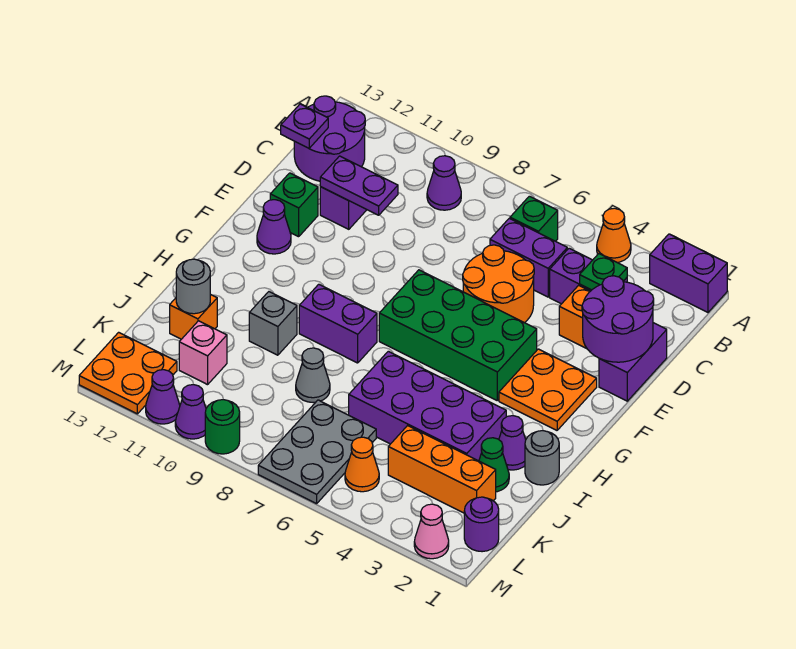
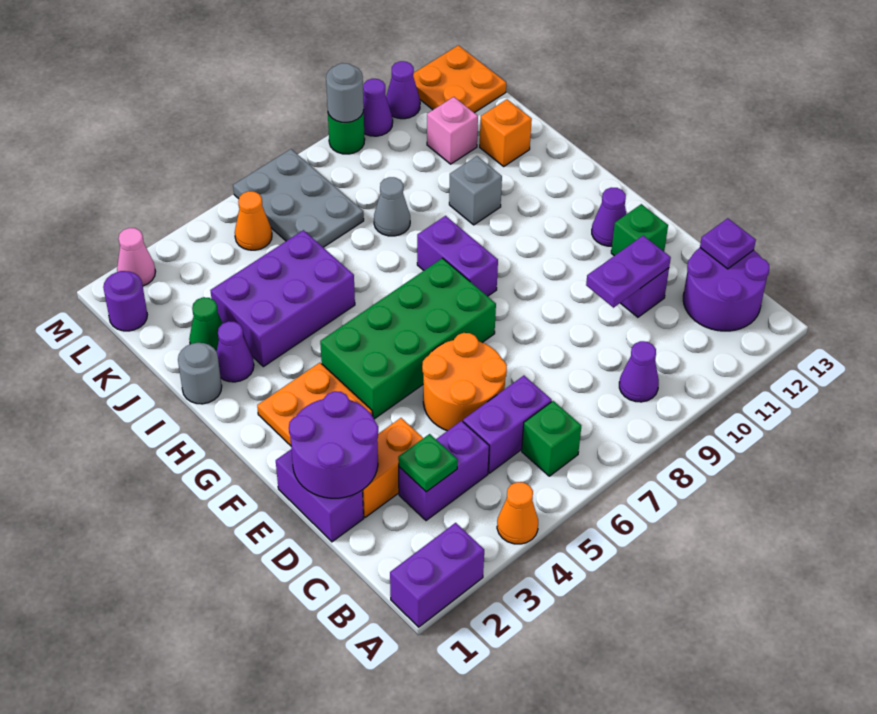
purple brick H8:H9 level 1 -> purple brick G8:H8 level 1
purple brick I3:J6 level 1 -> purple brick I3:J5 level 1
grey round brick J12 level 2 -> grey round brick M9 level 2
orange brick K2:K4 level 1 -> none

